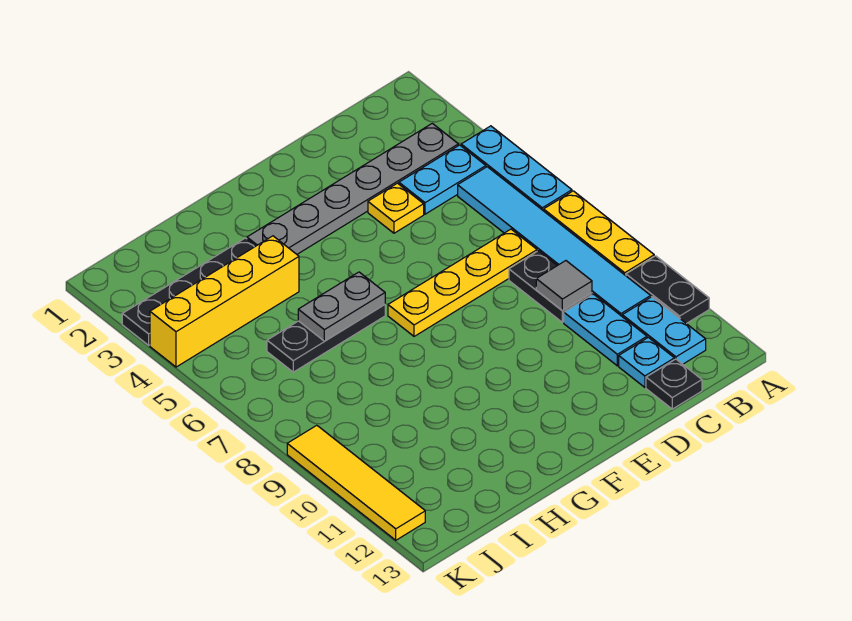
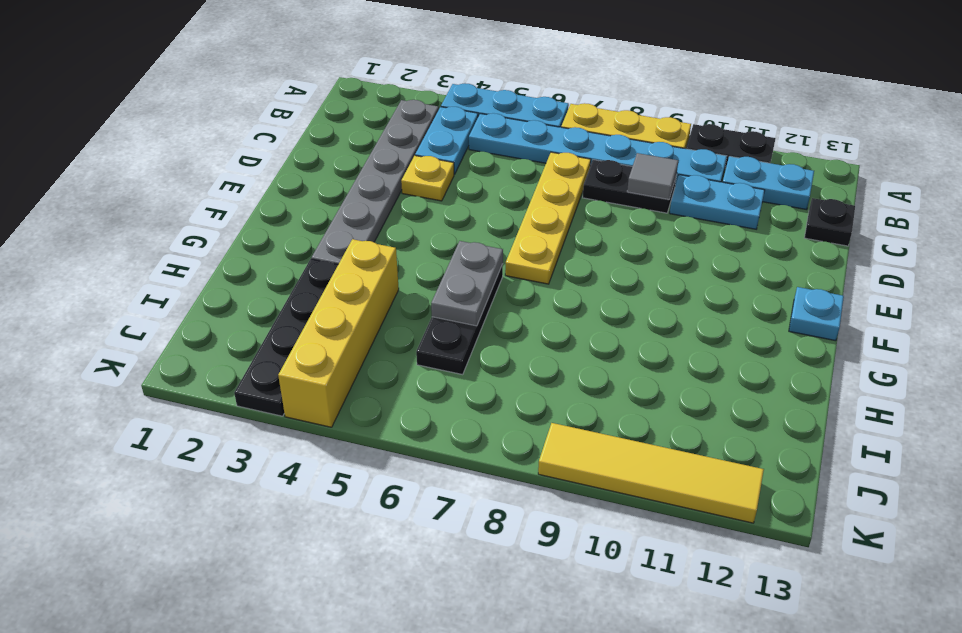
cyan tile B5:B10 level 1 -> cyan plate B5:B10 level 1
cyan plate C12 level 1 -> cyan plate F13 level 1

